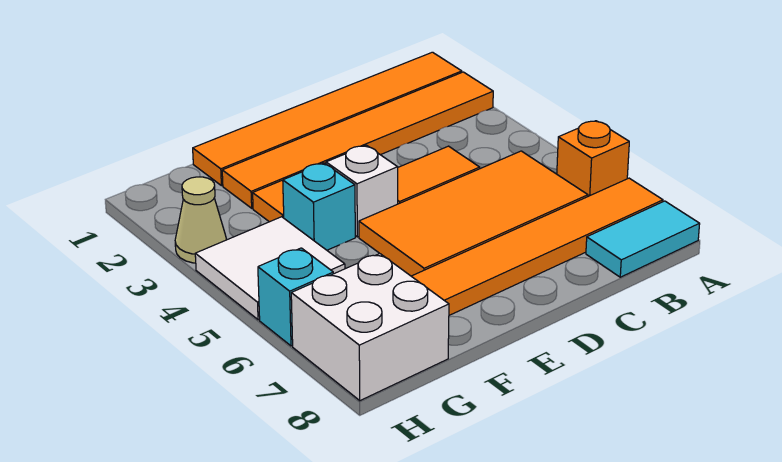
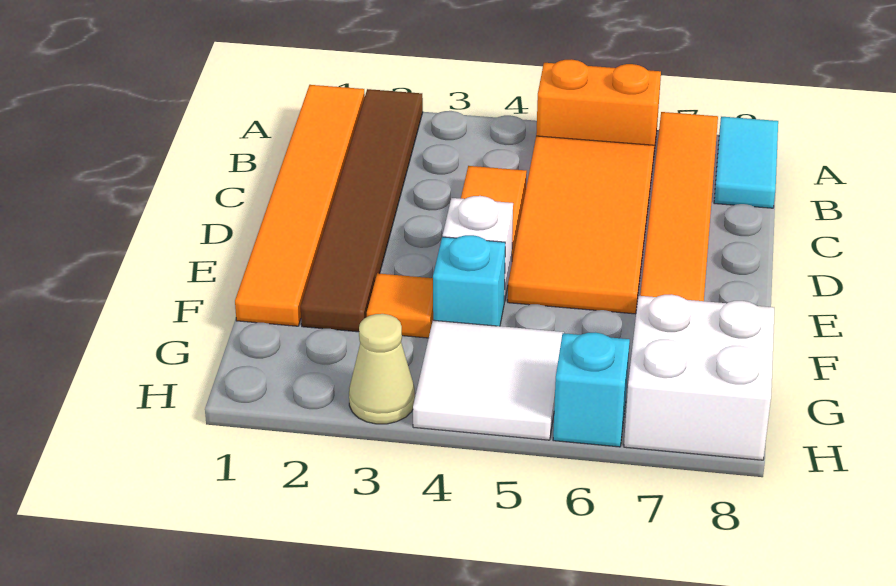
orange tile A2:F2 level 1 -> brown tile A2:F2 level 1
orange brick A6 level 1 -> orange brick A5:A6 level 1

